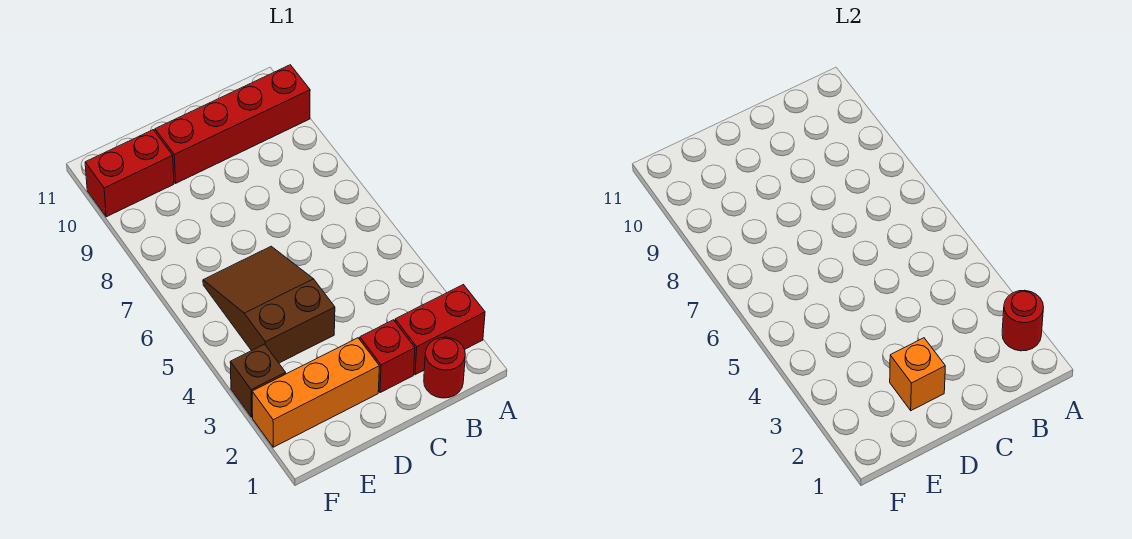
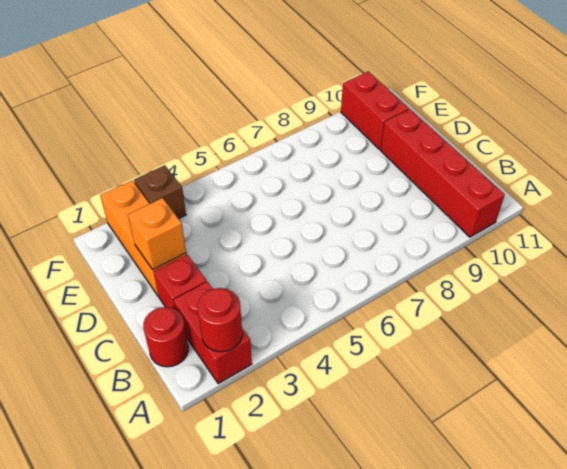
brown slope D4:E6 level 1 top 4 -> none

